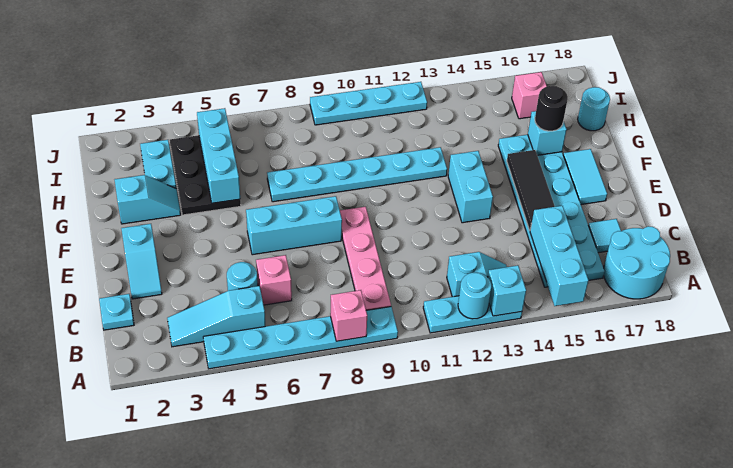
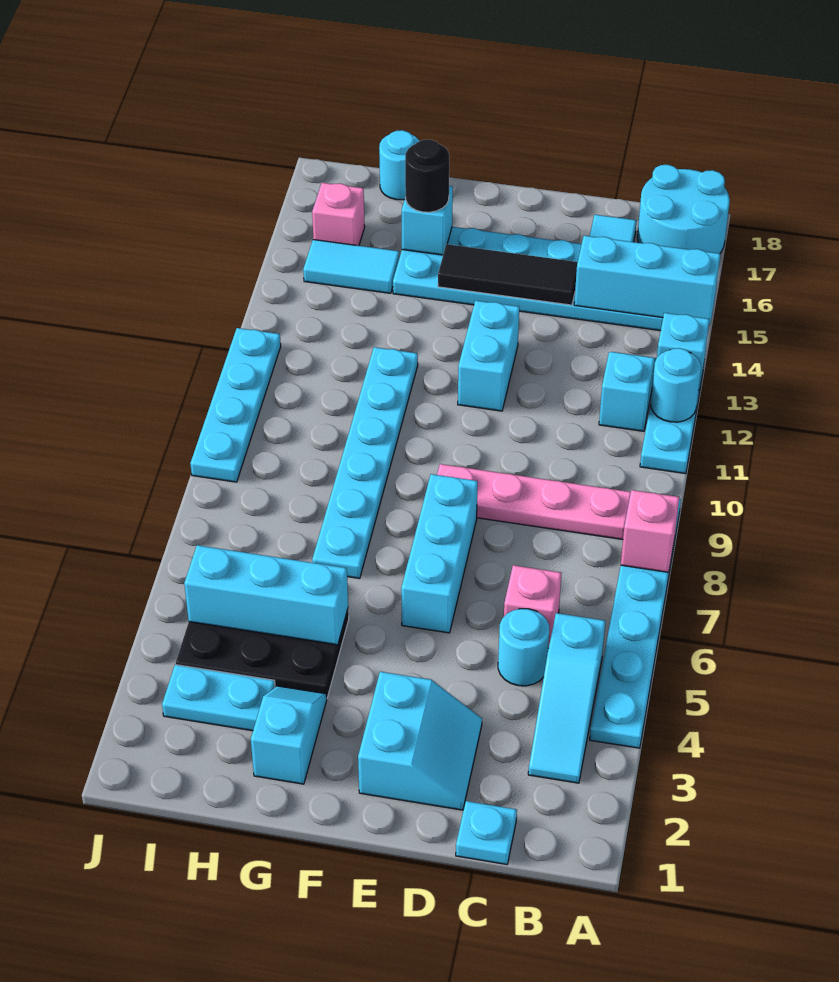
cyan slope D2:E2 level 1 top E -> cyan slope D2:E3 level 1 top E
cyan brick E13:F13 level 1 -> cyan brick E12:E13 level 1
cyan tile E17:F17 level 1 -> cyan tile H15:I15 level 1

